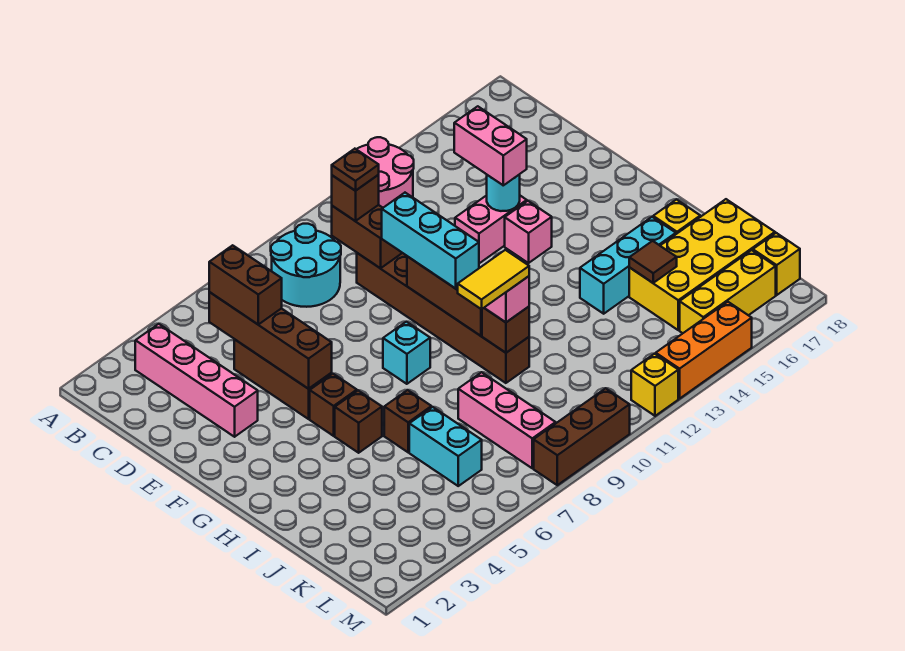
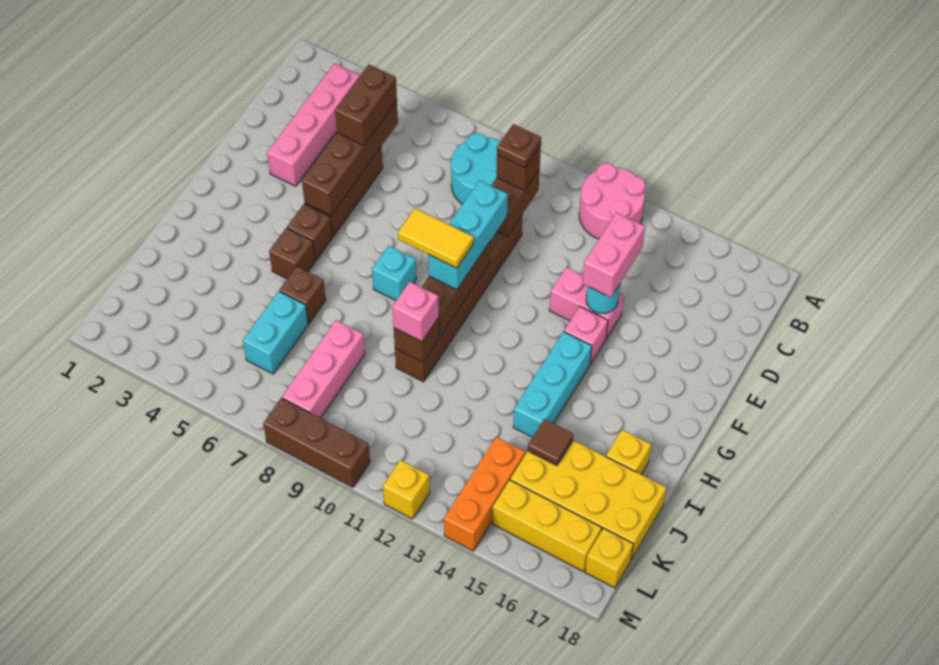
yellow tile I9:I10 level 4 -> yellow tile G9:G10 level 4
cyan brick I14:I16 level 1 -> cyan brick G14:I14 level 1
orange brick M13:M15 level 1 -> orange brick K14:M14 level 1

